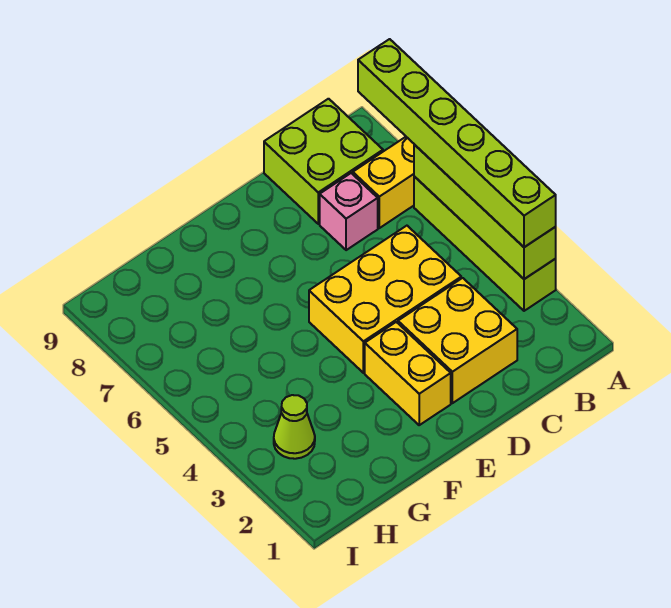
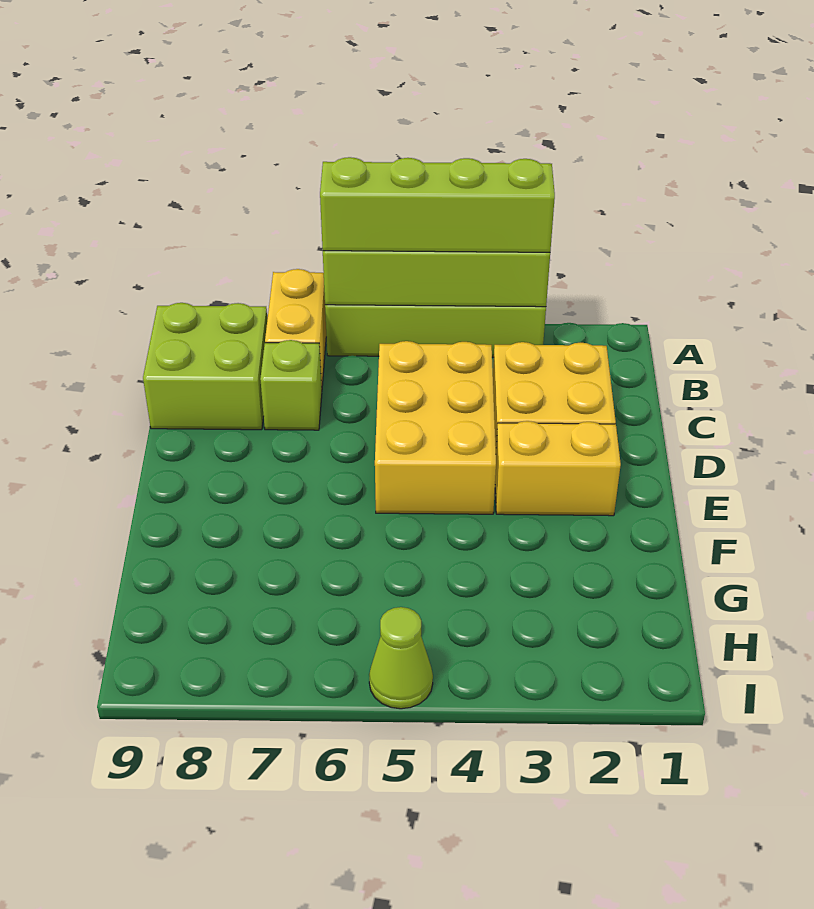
lime brick A3:A8 level 3 -> lime brick A3:A6 level 3
pink brick C7 level 1 -> lime brick C7 level 1
lime cone H3 level 1 -> lime cone I5 level 1

